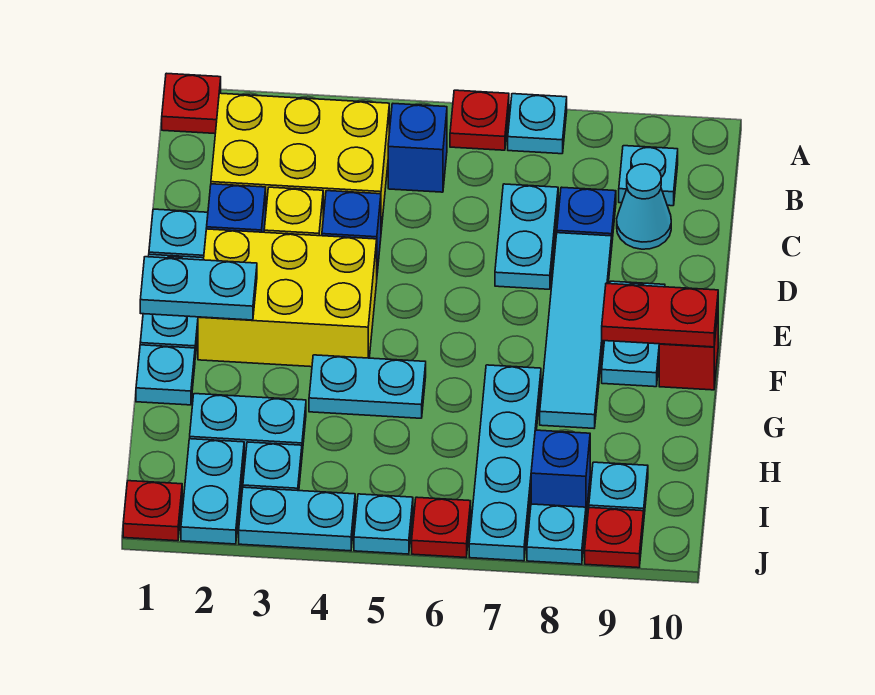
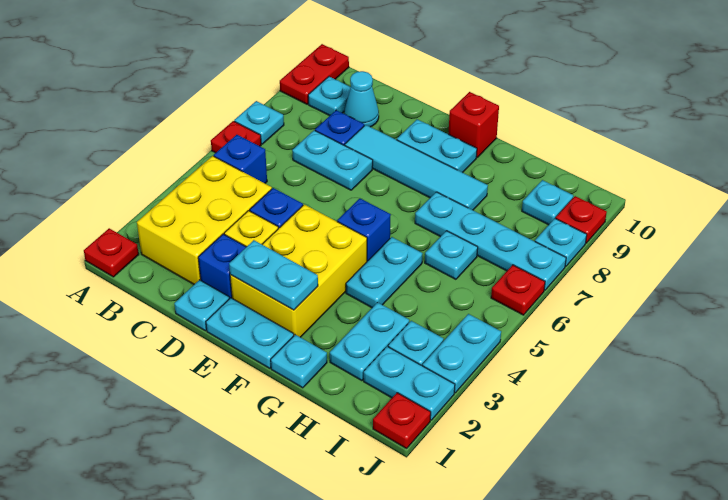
cyan plate F1:F2 level 2 -> cyan plate E2:F2 level 2
red plate F9:F10 level 2 -> red plate A9:A10 level 1
blue brick I8 level 1 -> blue brick F5 level 1
cyan plate J5 level 1 -> cyan plate H6 level 1

